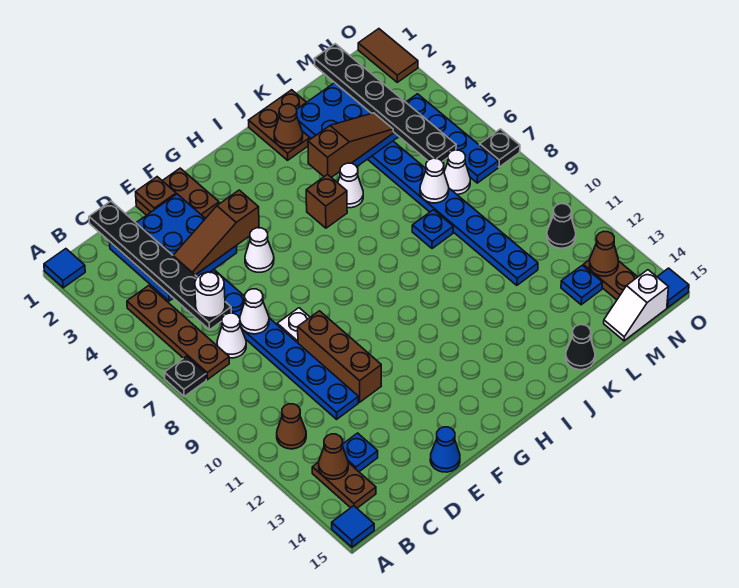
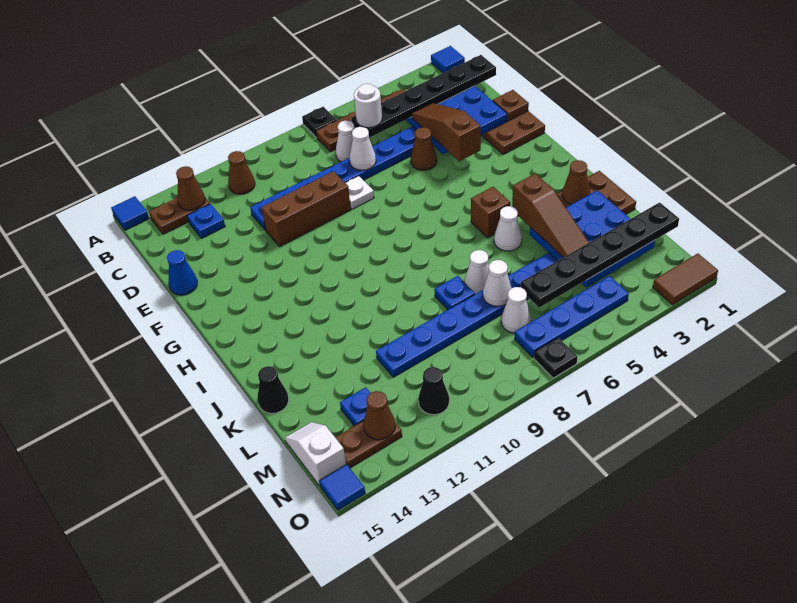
none -> brown cone E5 level 1
white cone F5 level 1 -> white cone K7 level 1

